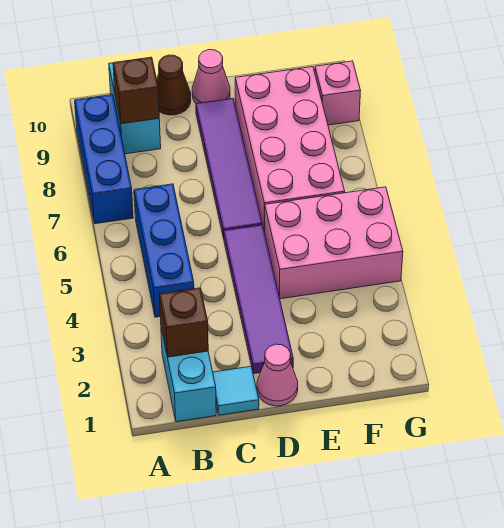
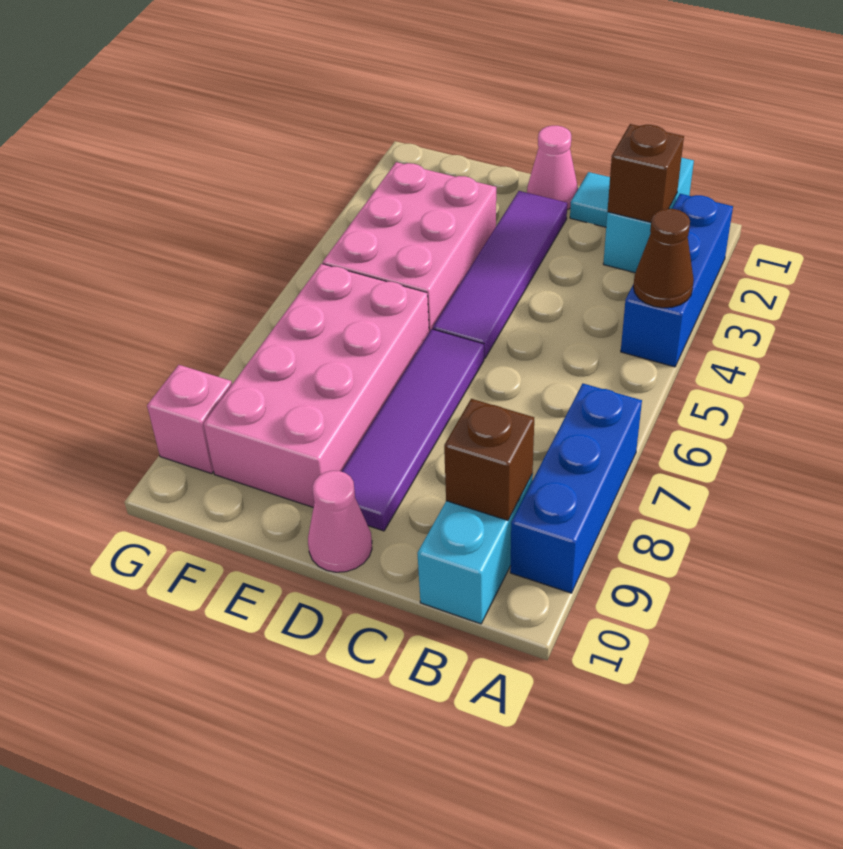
blue brick B4:B6 level 1 -> blue brick A2:A4 level 1
brown cone C10 level 1 -> brown cone A4 level 2
pink brick E4:G5 level 1 -> pink brick E3:F5 level 1

